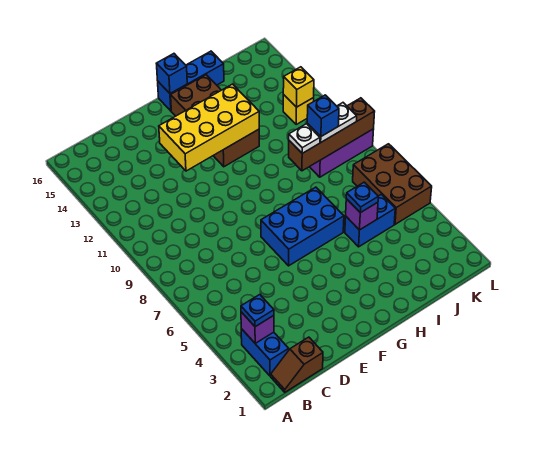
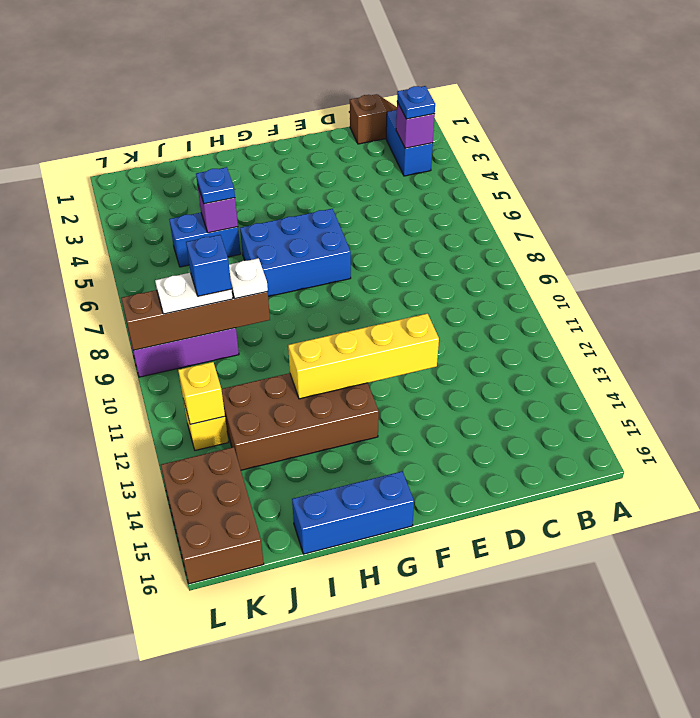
yellow brick E12:H13 level 2 -> yellow brick E12:H12 level 2
brown brick G12:H15 level 1 -> brown brick G12:J13 level 1
blue brick G16 level 2 -> none
brown brick K5:L7 level 1 -> brown brick K14:L16 level 1

